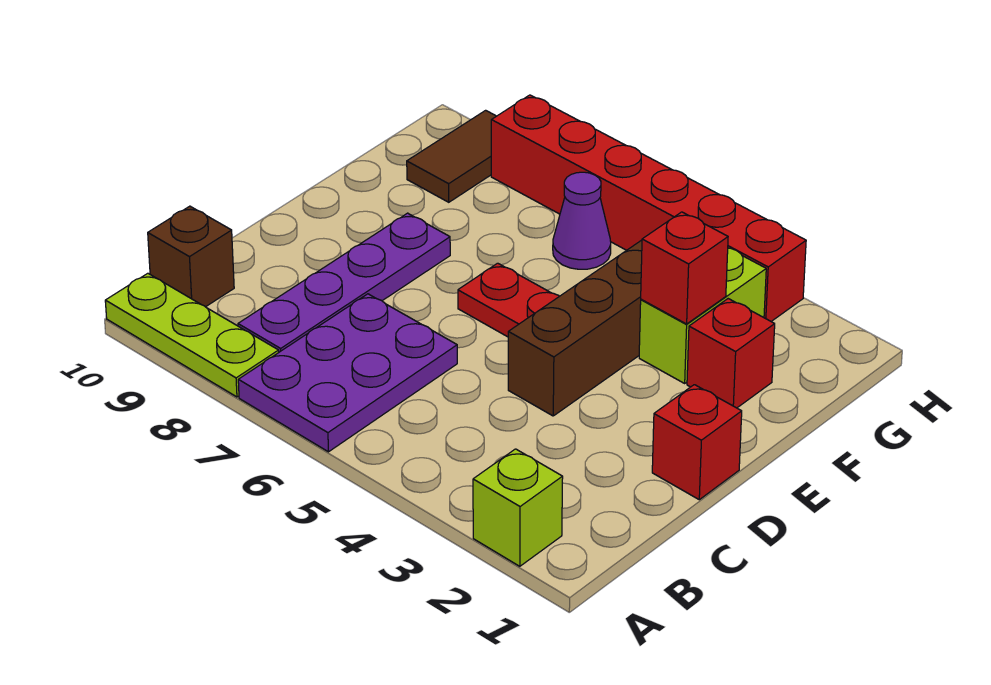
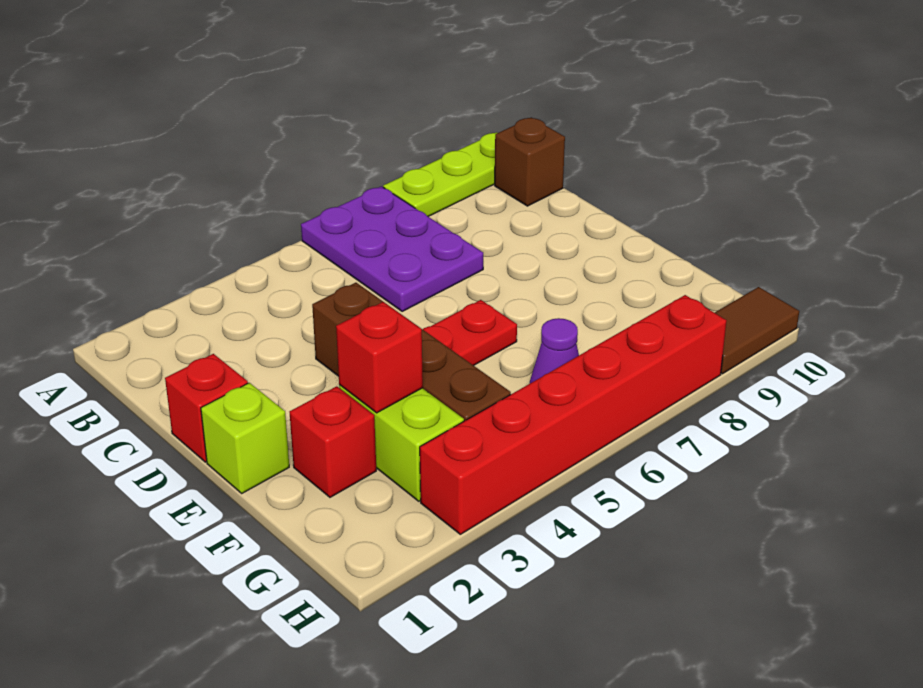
lime brick A2 level 1 -> lime brick E1 level 1
purple plate B8:E8 level 1 -> none
brown tile G9:H9 level 1 -> brown tile H9:H10 level 1

